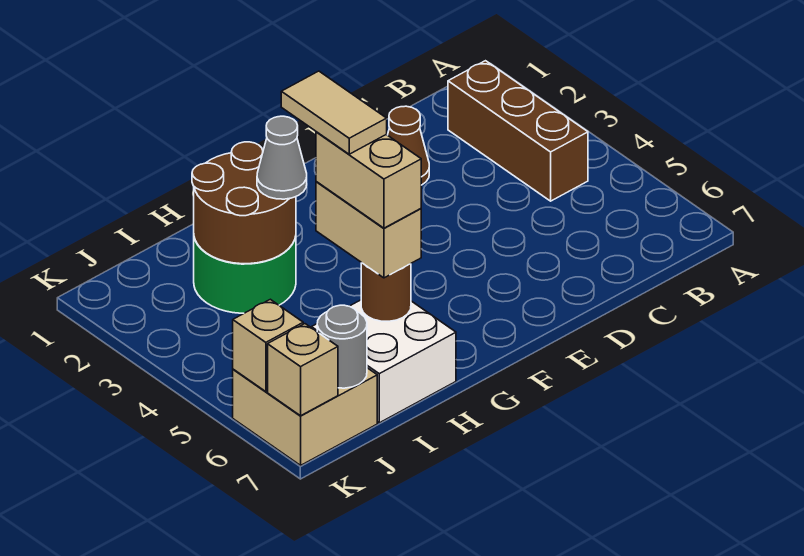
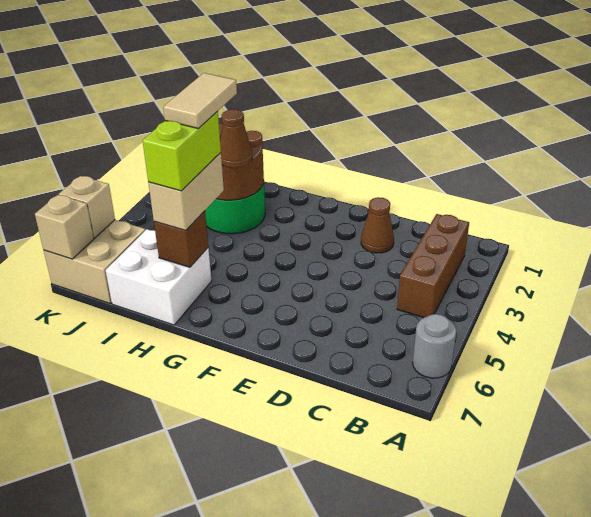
grey cone H3 level 3 -> brown cone H3 level 3
tan brick H5:H6 level 4 -> lime brick H5:H6 level 4
brown round brick H6 level 2 -> brown brick H6 level 2
grey round brick J7 level 2 -> grey round brick A6 level 1

